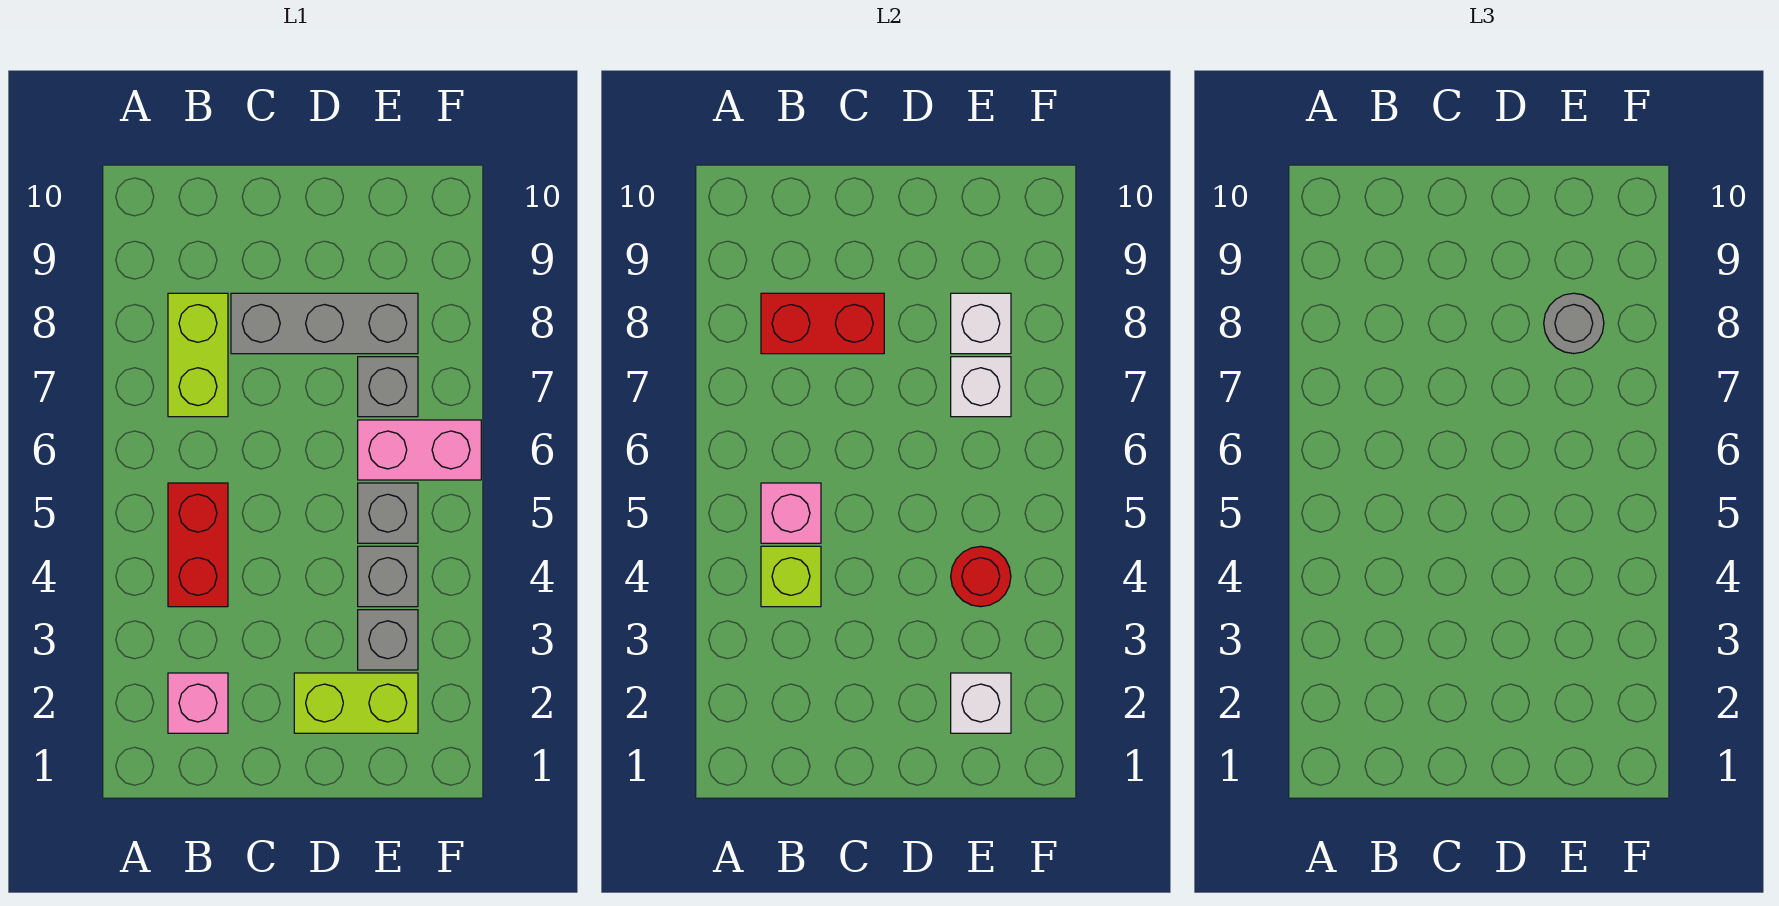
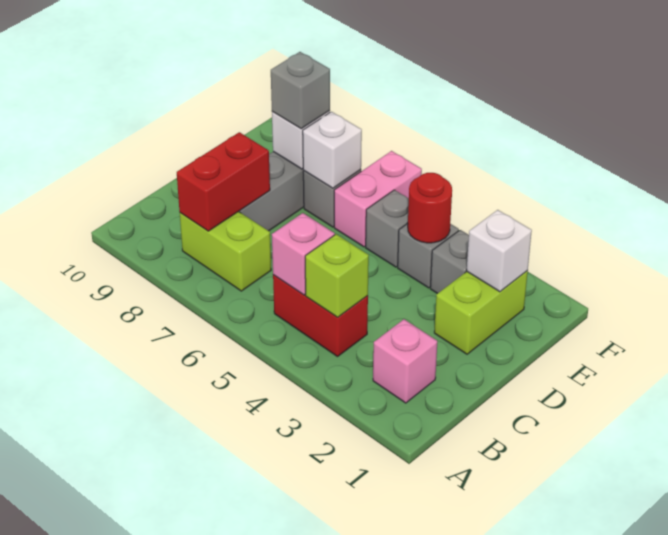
grey round brick E8 level 3 -> grey brick E8 level 3

